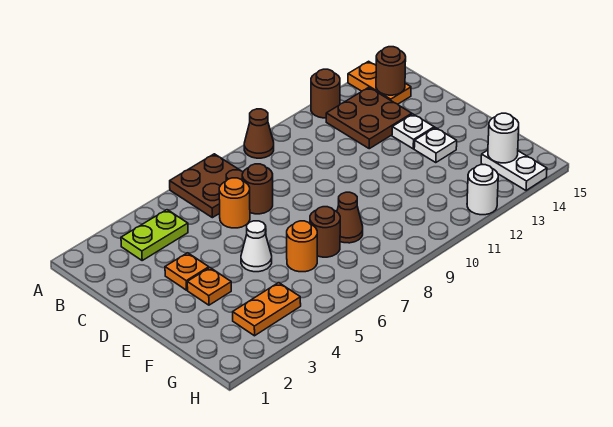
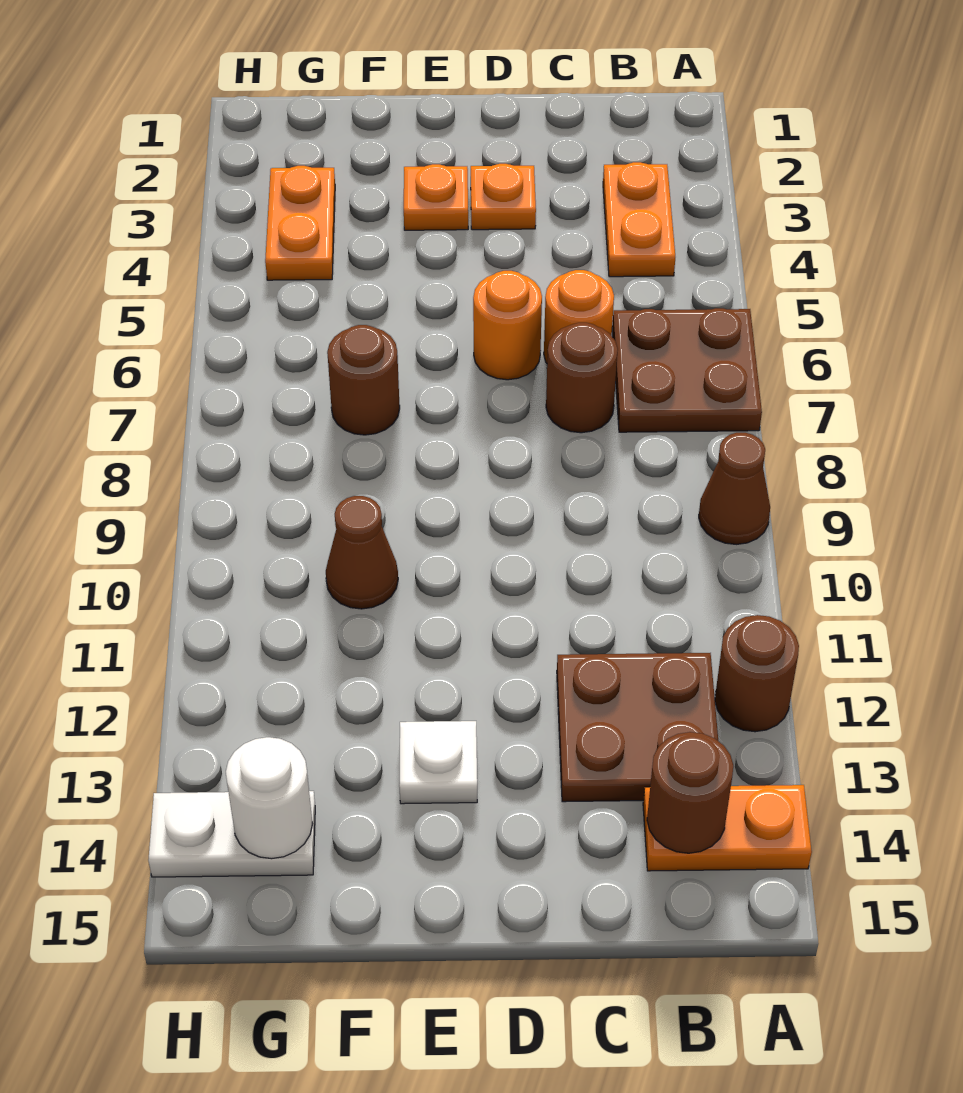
lime plate B3:B4 level 1 -> orange plate B3:B4 level 1
white plate D13 level 1 -> none
white cone E5 level 1 -> none
orange round brick F6 level 1 -> orange round brick D6 level 1
brown cone F8 level 1 -> brown cone F10 level 1
white round brick H12 level 1 -> none

